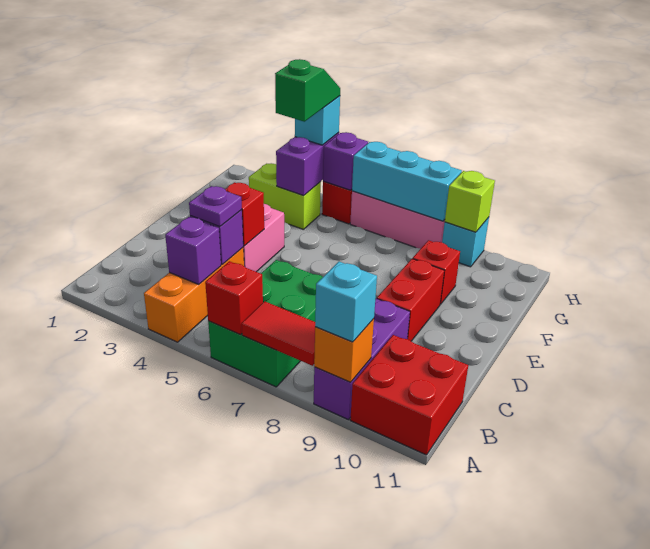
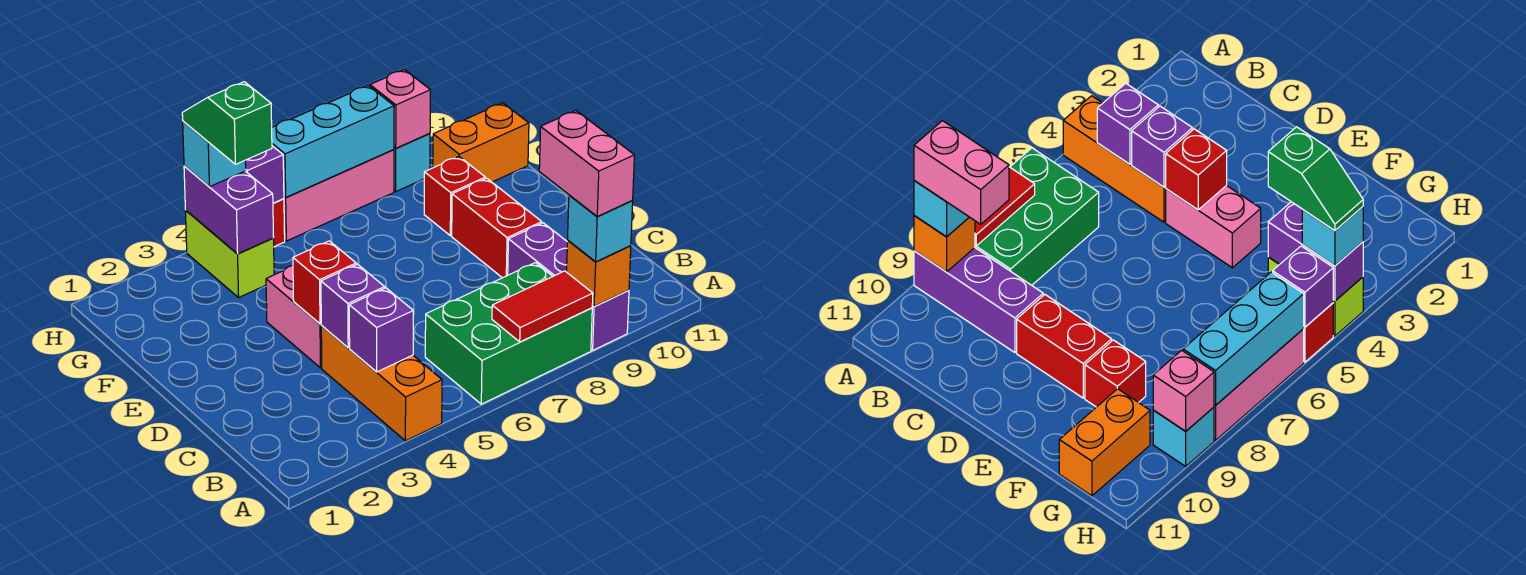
green brick A6:C7 level 1 -> green brick A6:B8 level 1
red brick A6 level 2 -> none
none -> pink brick A9:B9 level 4
red brick A10:B11 level 1 -> none
purple plate C4 level 3 -> none
lime brick G3:G4 level 1 -> lime brick G4:H4 level 1
none -> orange brick G10:G11 level 1
lime brick H9 level 2 -> pink brick H9 level 2

